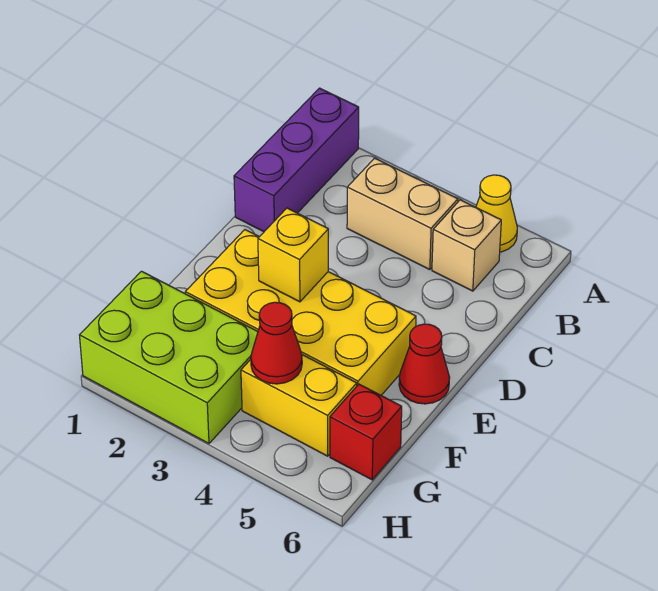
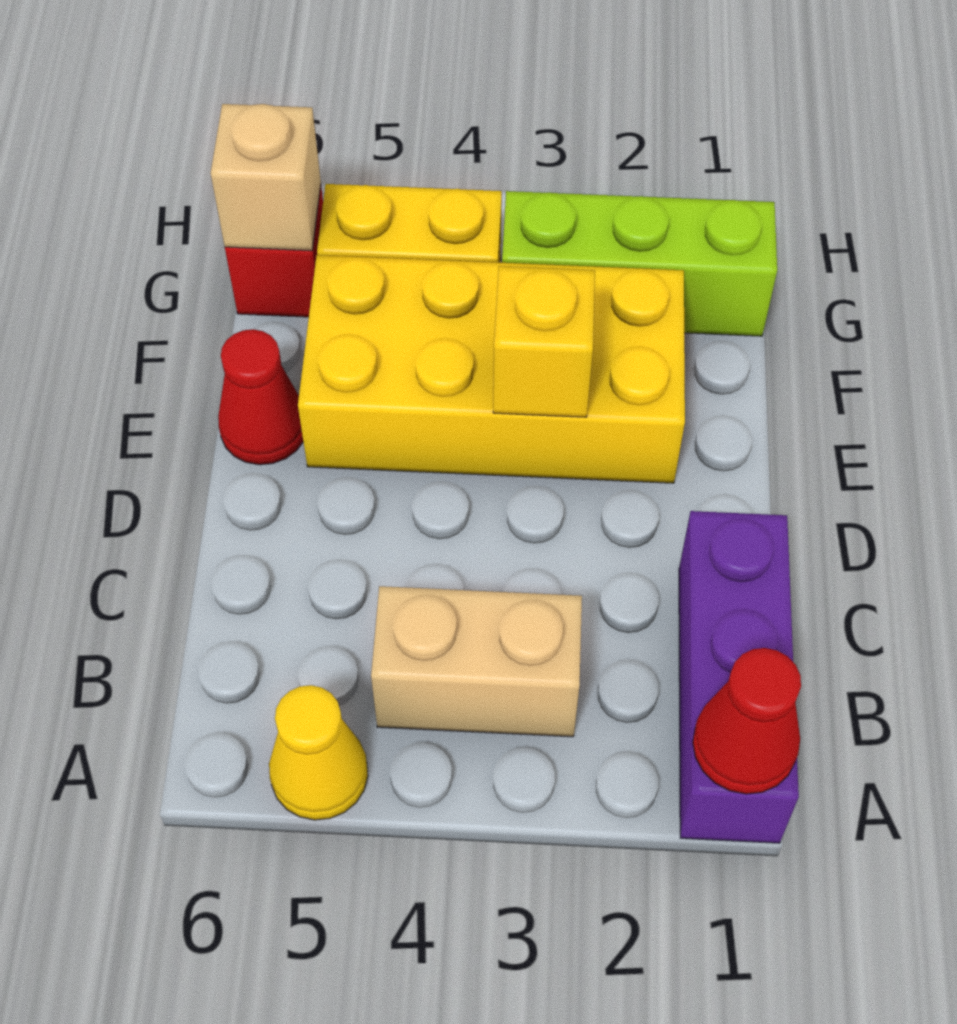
tan brick B5 level 1 -> tan brick G6 level 2
lime brick G1:H3 level 1 -> lime brick G1:G3 level 1
red cone G4 level 2 -> red cone A1 level 2

